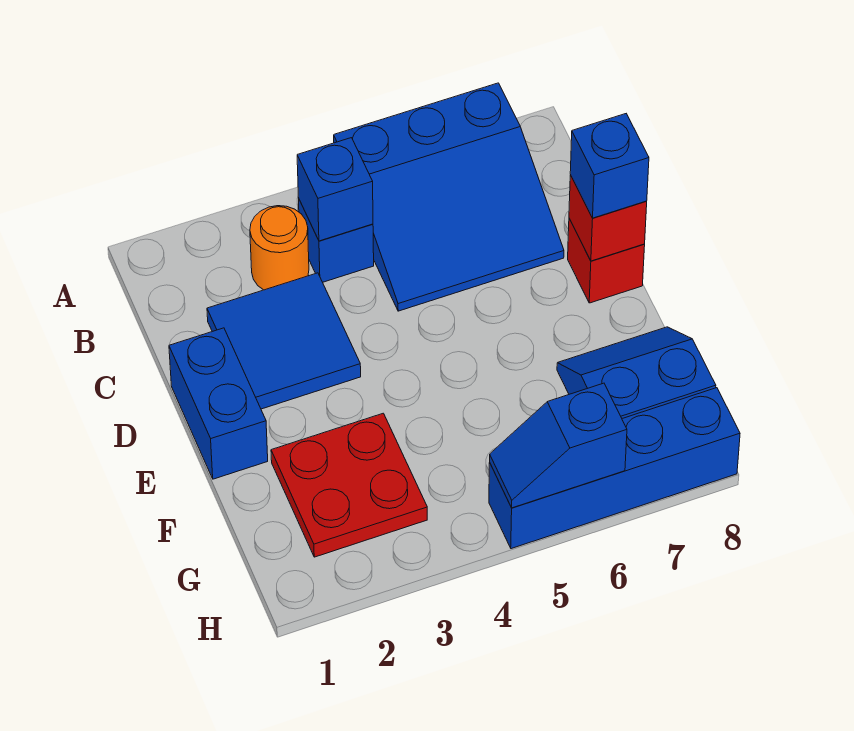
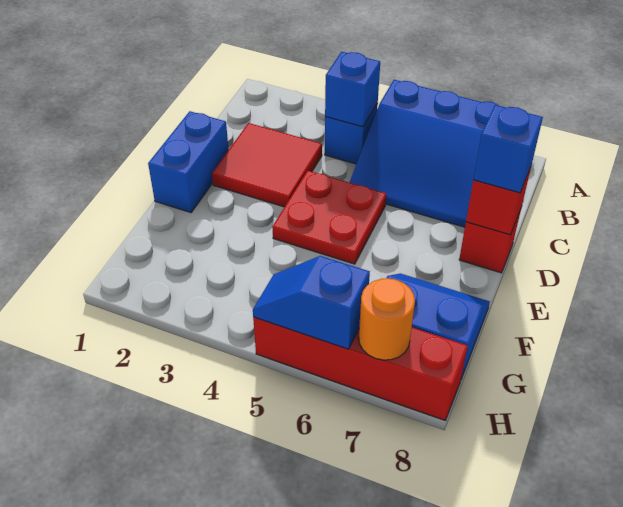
orange round brick B3 level 1 -> orange round brick H7 level 2
blue tile C2:D3 level 1 -> red tile C2:D3 level 1
red plate F2:G3 level 1 -> red plate D4:E5 level 1
blue brick H5:H8 level 1 -> red brick H5:H8 level 1

